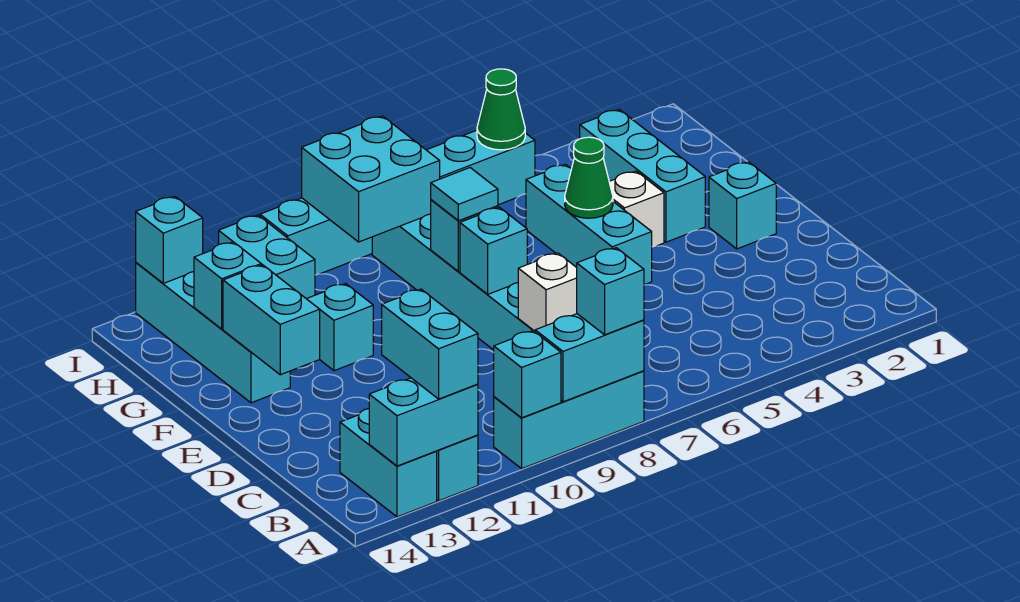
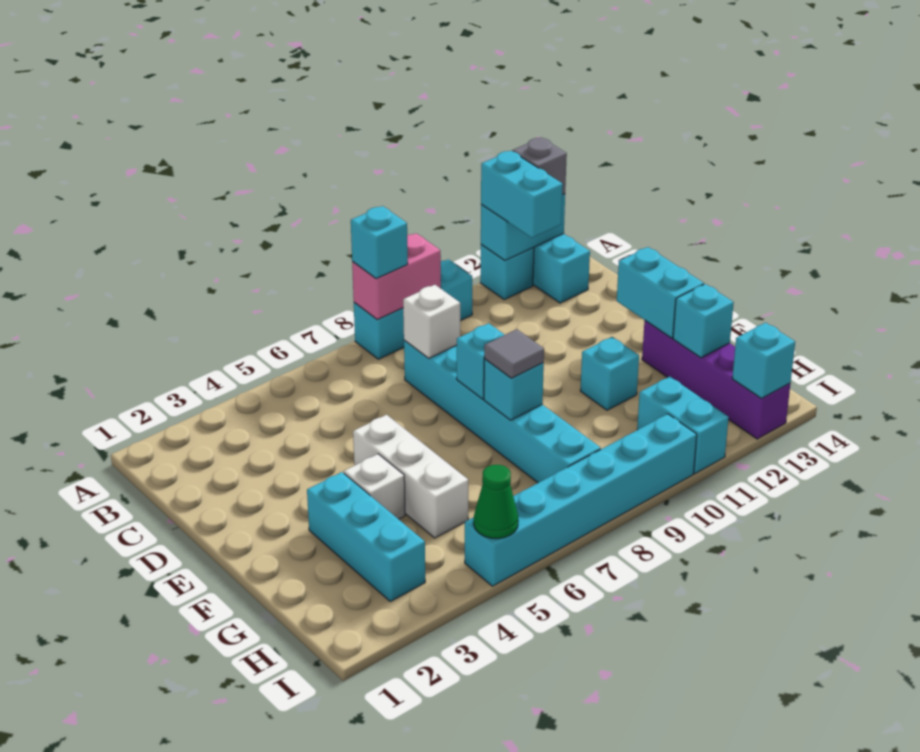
cyan brick A8:A9 level 2 -> pink brick A8:A9 level 2
cyan brick A10 level 2 -> none
none -> grey brick A13 level 3
cyan brick E2 level 1 -> none
cyan brick E5:G5 level 1 -> white brick E5:G5 level 1
green cone F5 level 2 -> none
cyan tile F8 level 3 -> grey tile F8 level 3
cyan brick F13:I13 level 1 -> purple brick F13:I13 level 1
cyan brick H8:I9 level 2 -> none

